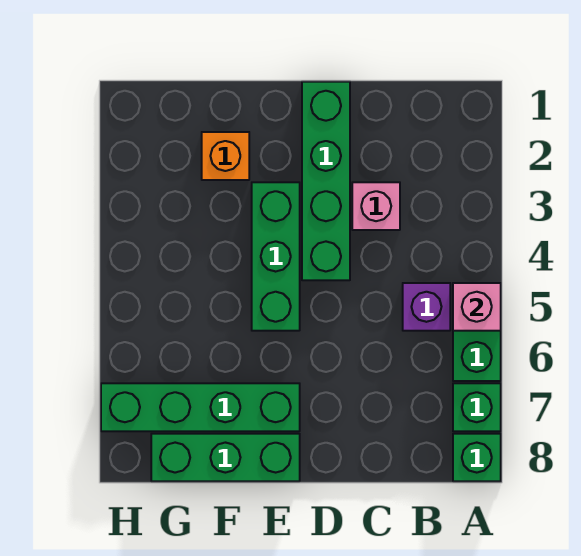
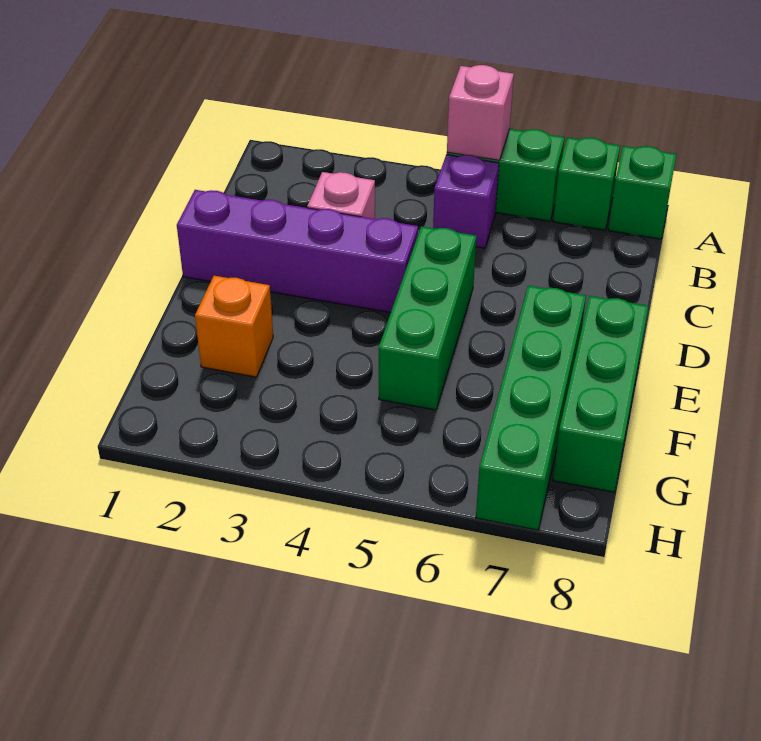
green brick D1:D4 level 1 -> purple brick D1:D4 level 1
green brick E3:E5 level 1 -> green brick D5:F5 level 1

